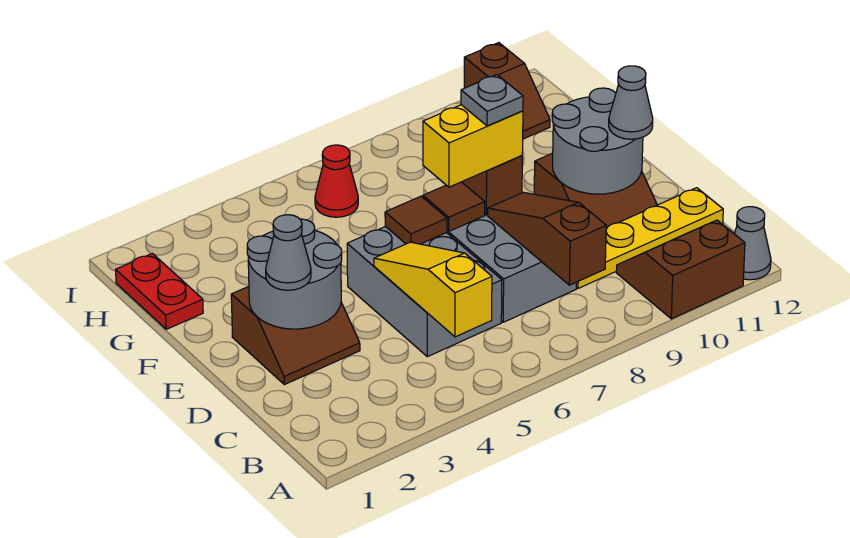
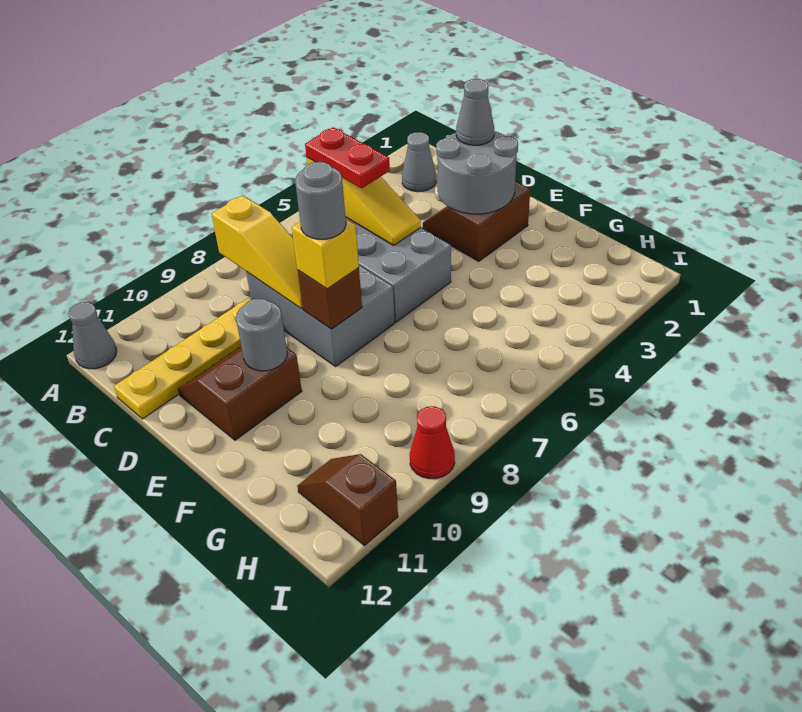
brown slope A10:B11 level 1 top A -> none
brown slope B8:D8 level 2 top B -> yellow slope B8:D8 level 2 top B
grey round brick D10:E11 level 2 -> grey round brick E10 level 2
grey cone D11 level 3 -> grey cone B2 level 1
brown tile E6 level 2 -> none
brown tile E7 level 2 -> none
yellow brick E7:E8 level 3 -> yellow brick E8 level 3
grey plate E8 level 4 -> grey round brick E8 level 4
red plate G1:H1 level 1 -> red plate B5:C5 level 3
red cone H6 level 1 -> red cone I9 level 1

